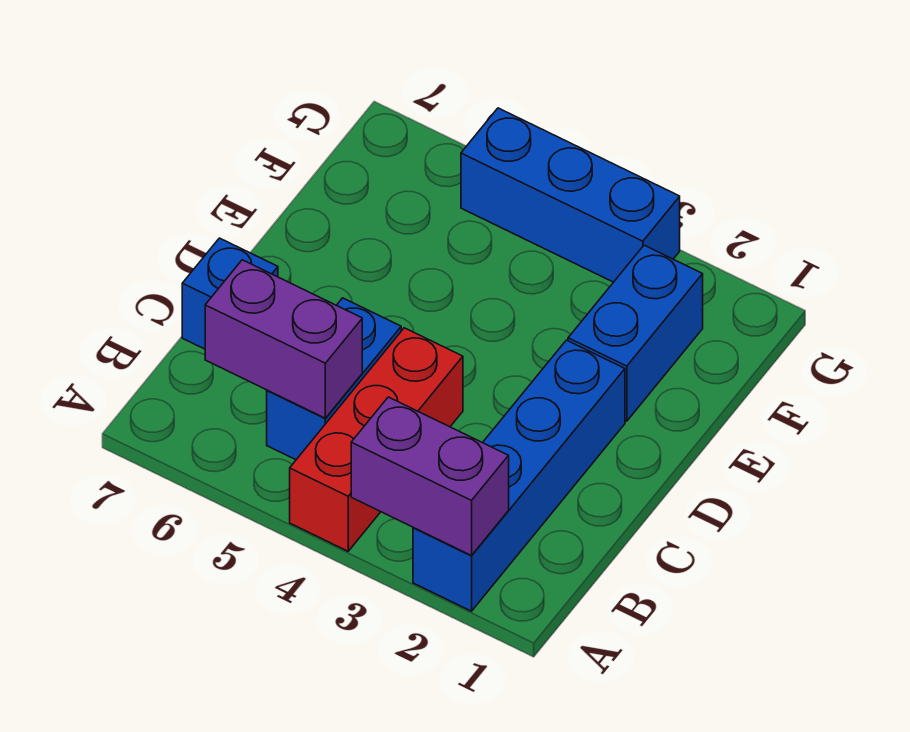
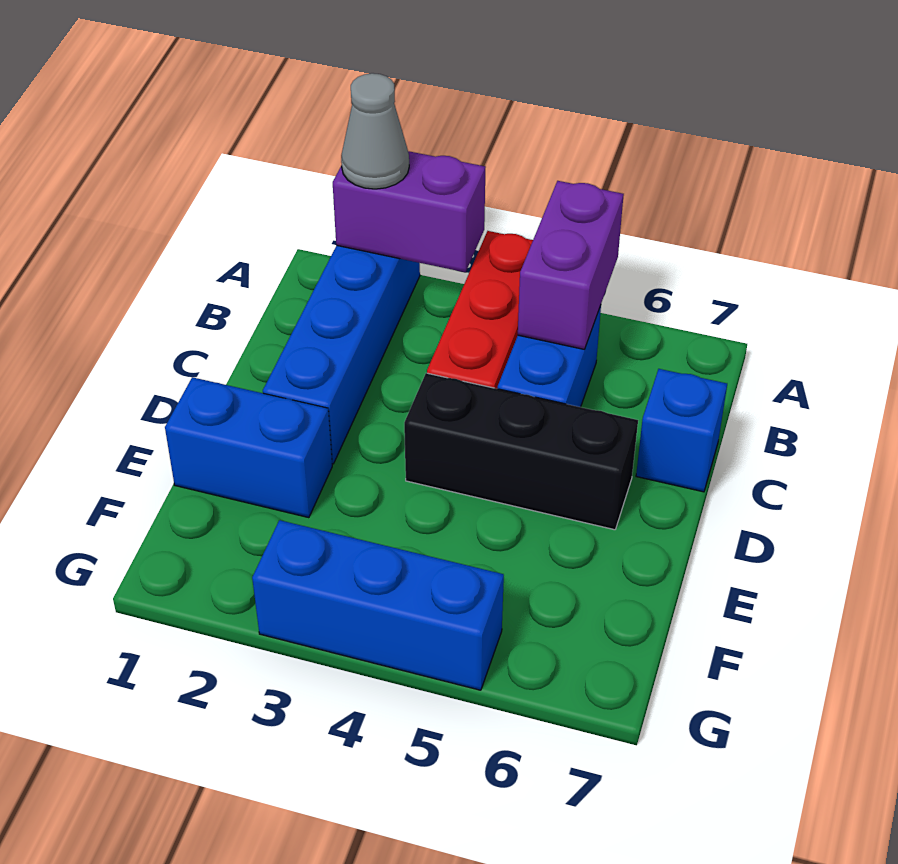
none -> grey cone A2 level 3
purple brick B5:B6 level 2 -> purple brick A5:B5 level 2
none -> black brick D4:D6 level 1
blue brick E2:F2 level 1 -> blue brick E1:E2 level 1

